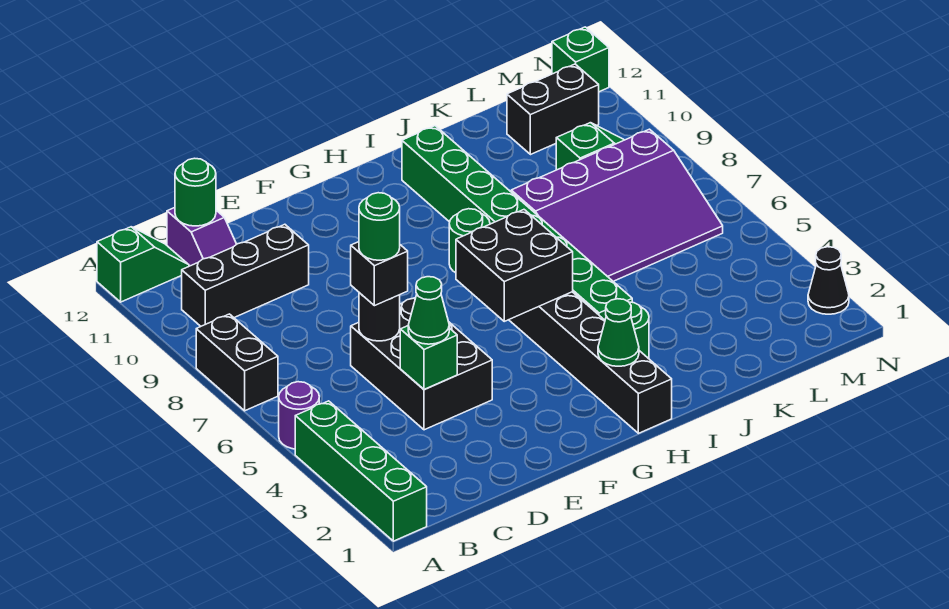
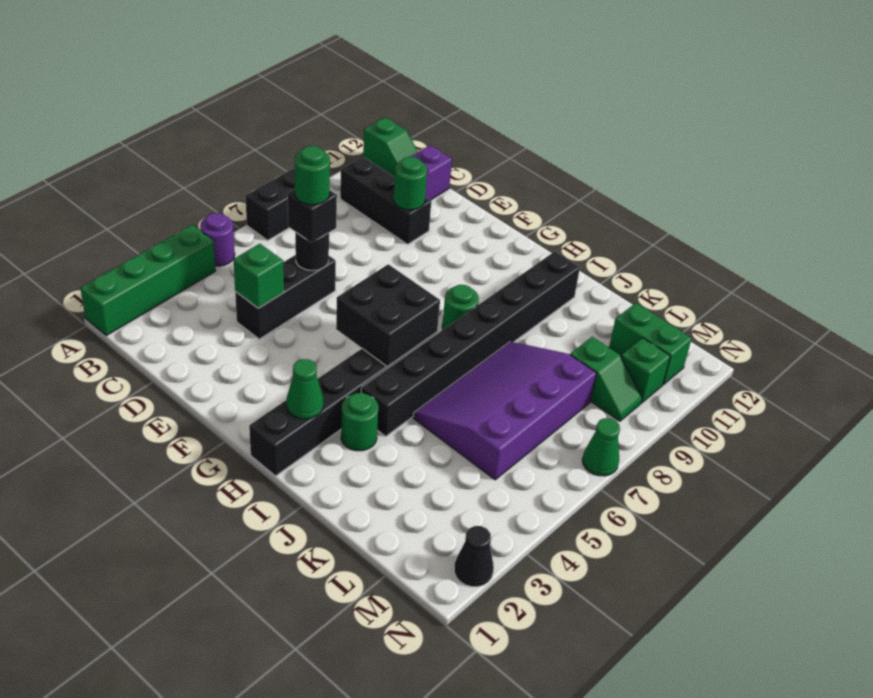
green round brick C12 level 2 -> green round brick D10 level 2
black brick D4:E6 level 1 -> black brick D4:D6 level 1
green cone D4 level 3 -> green cone N7 level 1
green brick I4:I11 level 1 -> black brick I4:I11 level 1
purple slope J6:M8 level 1 top 8 -> purple slope J5:L8 level 1 top L
black brick L11:M11 level 1 -> green brick L11:M11 level 1
green brick N12 level 1 -> green brick M10 level 1

